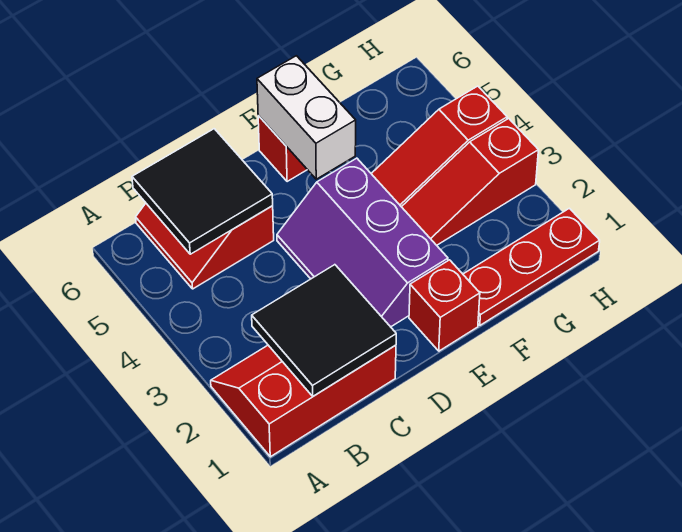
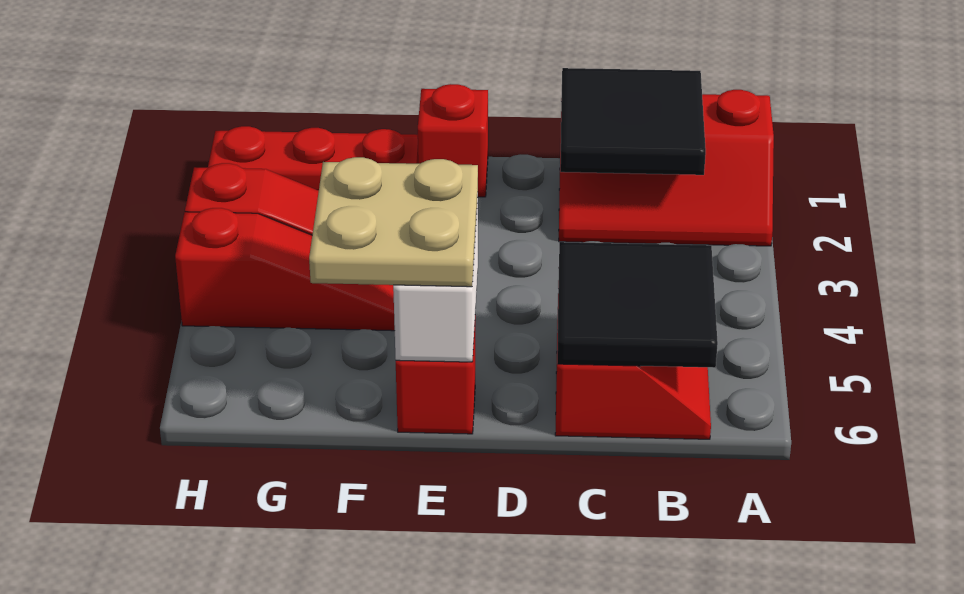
purple slope D2:E4 level 1 top E -> none
none -> tan plate E5:F6 level 3

